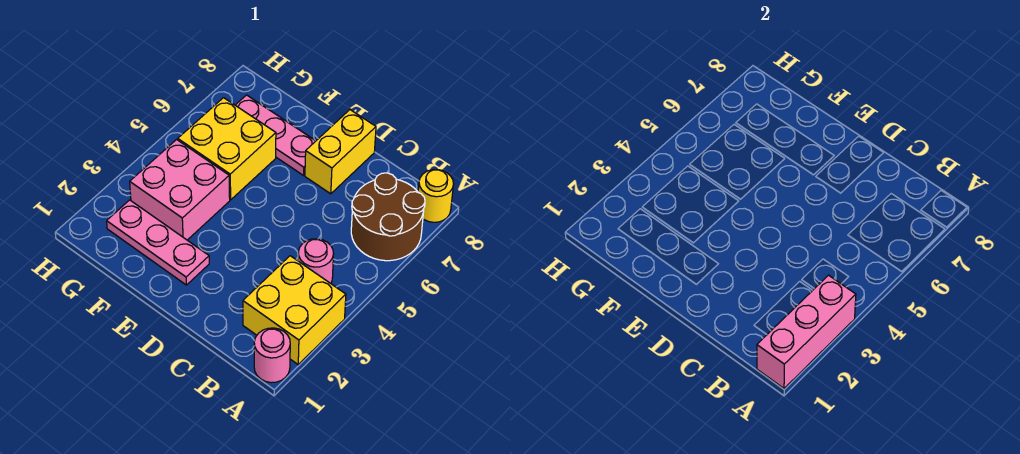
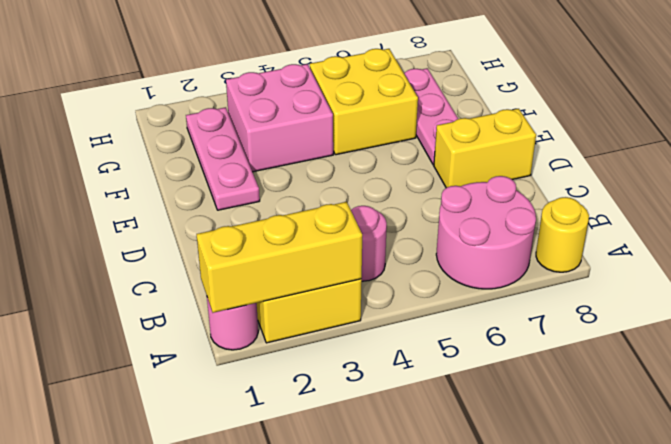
pink brick A1:A3 level 2 -> yellow brick A1:A3 level 2
brown round brick A6:B7 level 1 -> pink round brick A6:B7 level 1

